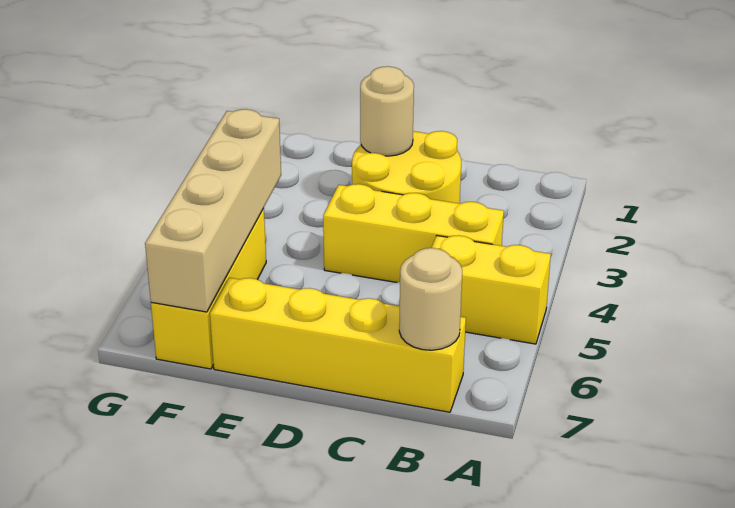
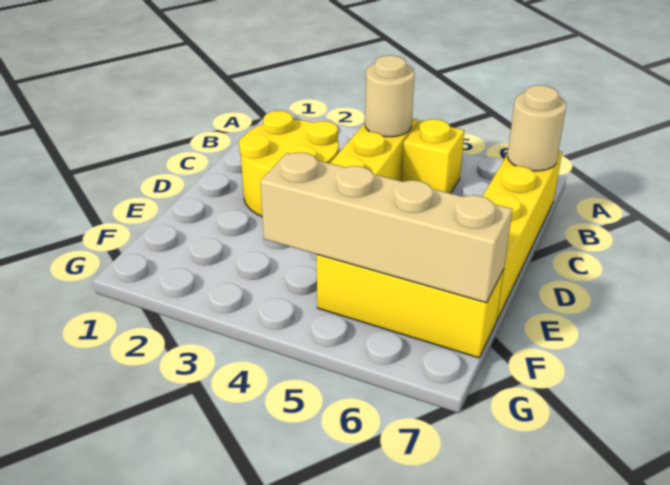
yellow brick A5:B5 level 1 -> yellow brick B5 level 1
tan round brick D2 level 2 -> tan round brick B4 level 2

